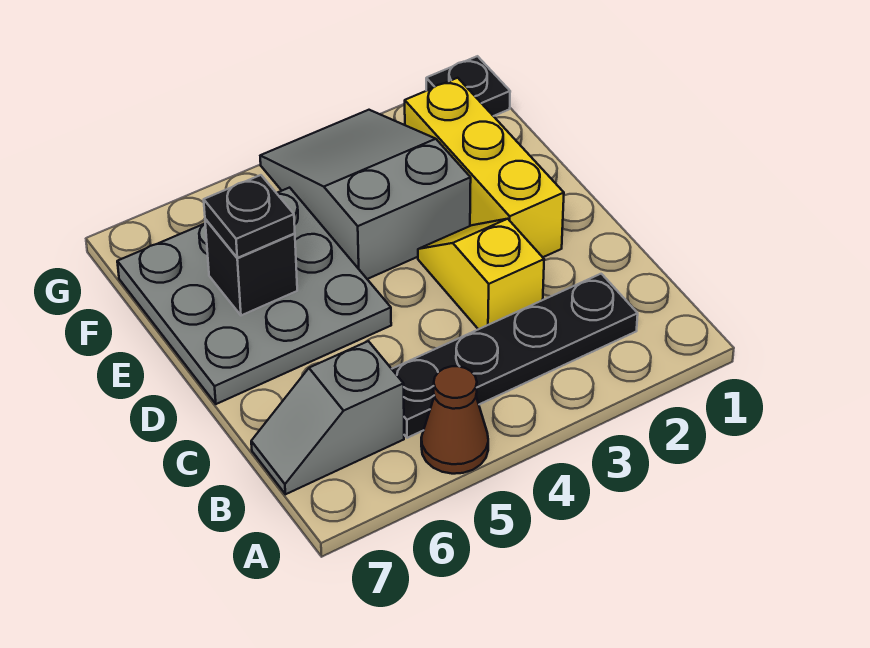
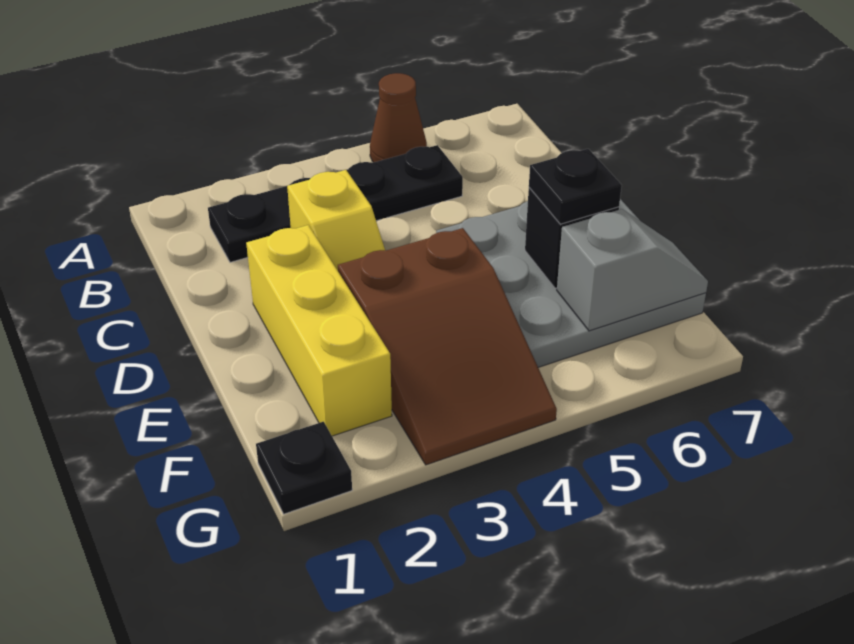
grey slope B6:B7 level 1 top 6 -> grey slope F6:F7 level 2 top 6
grey slope E3:G4 level 1 top E -> brown slope E3:G4 level 1 top E

